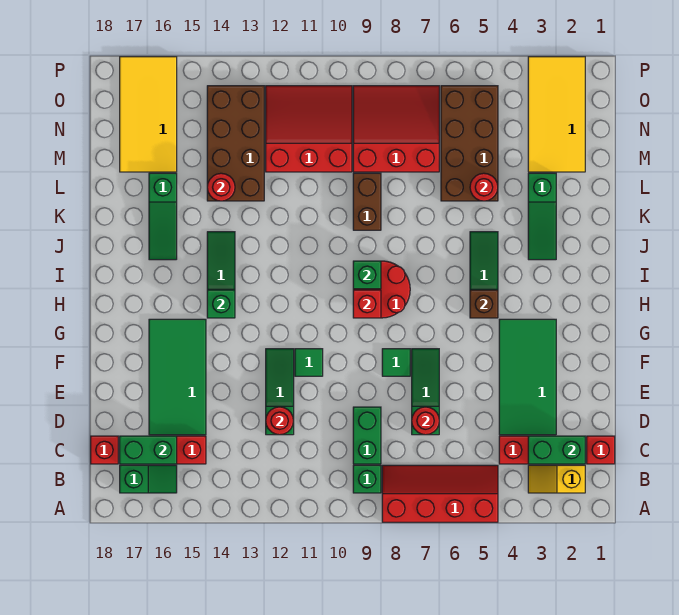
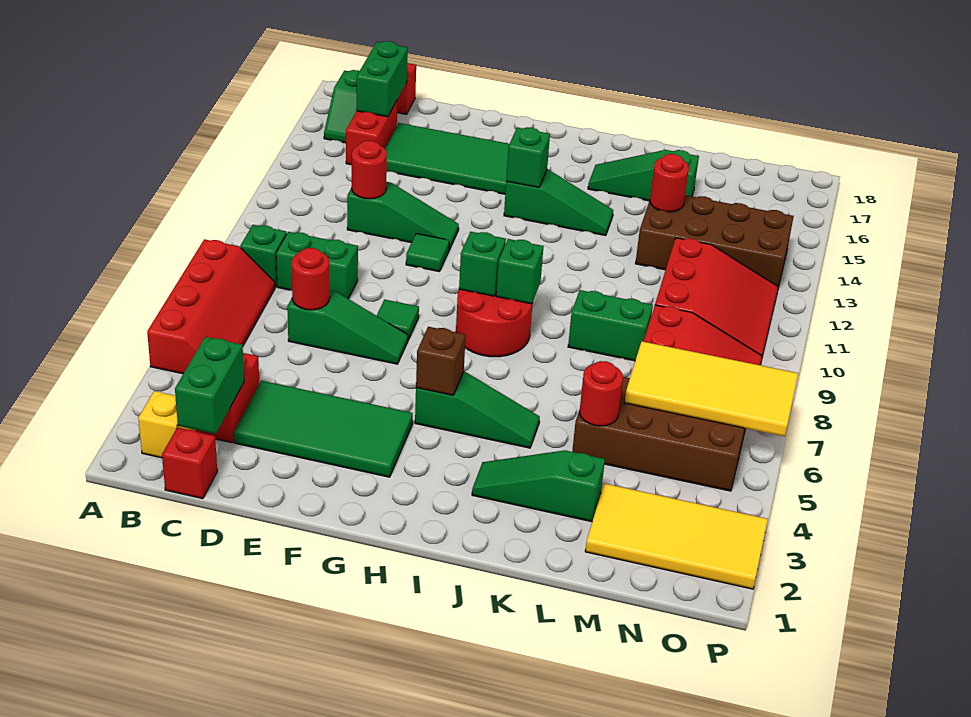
red brick H9 level 2 -> green brick H9 level 2
brown brick K9:L9 level 1 -> green brick K9:L9 level 1
yellow tile M16:P17 level 1 -> yellow tile M6:P7 level 2

